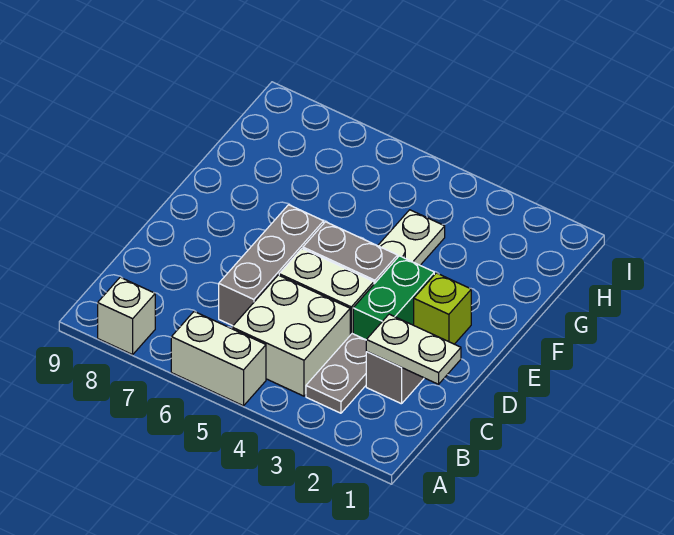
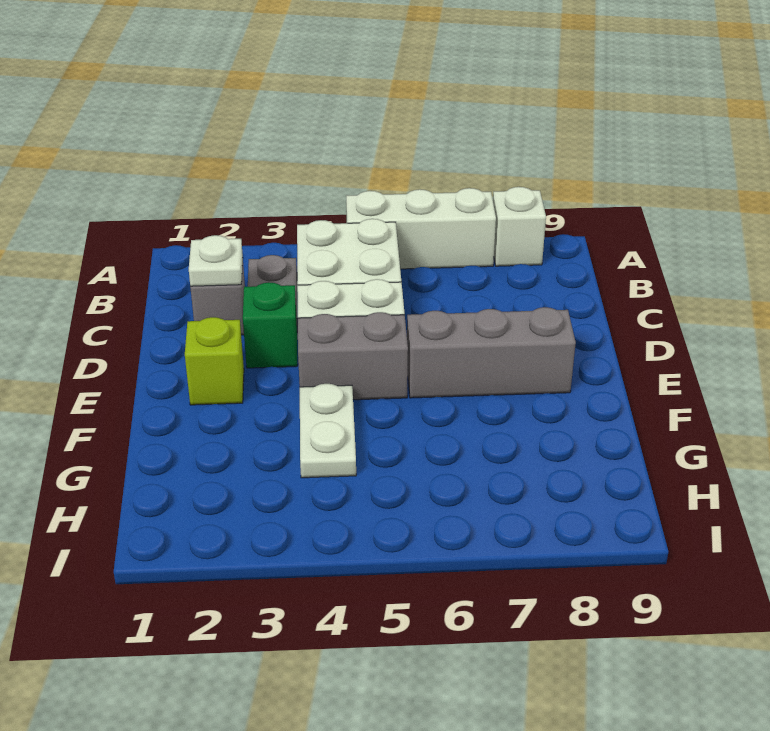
white brick A5:A6 level 1 -> white brick A5:A7 level 1
white plate C1:C2 level 2 -> white plate C2 level 2
grey brick C6:E6 level 1 -> grey brick E6:E8 level 1
green brick D3:E3 level 1 -> green brick D3 level 1

